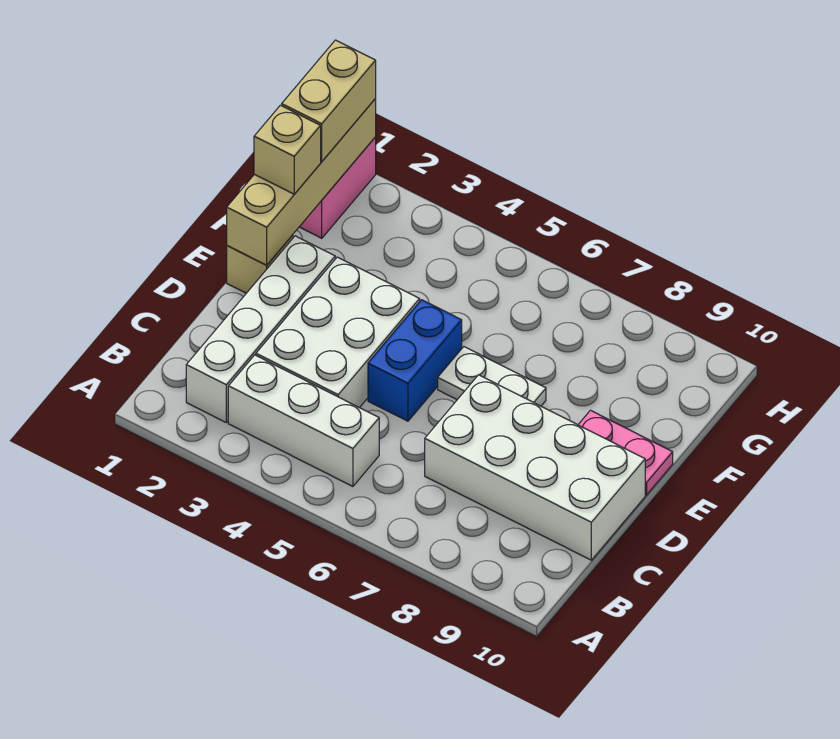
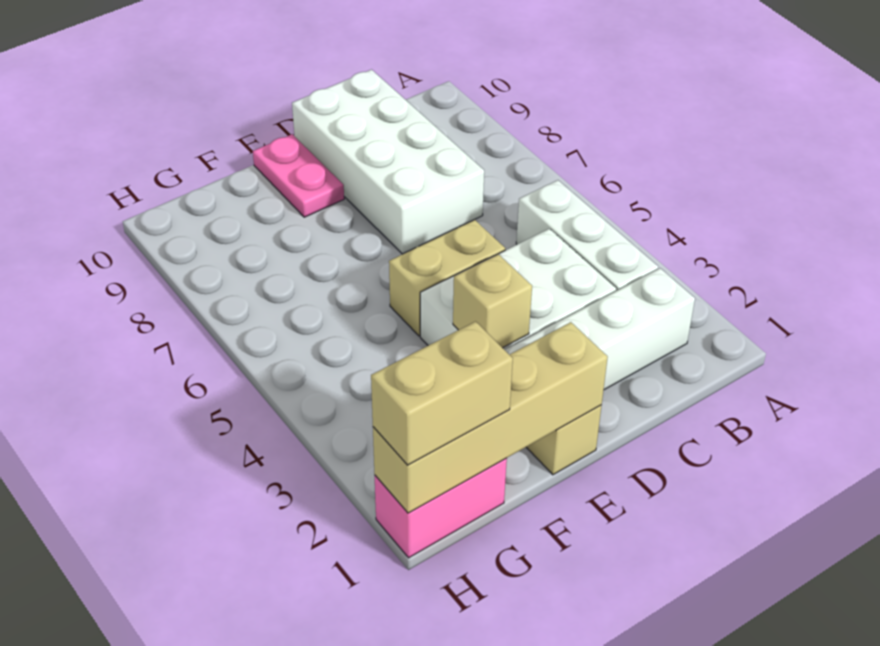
blue brick D5:E5 level 1 -> tan brick D5:E5 level 1
white plate E6:E7 level 1 -> none
tan brick F1 level 3 -> tan brick E3 level 2

